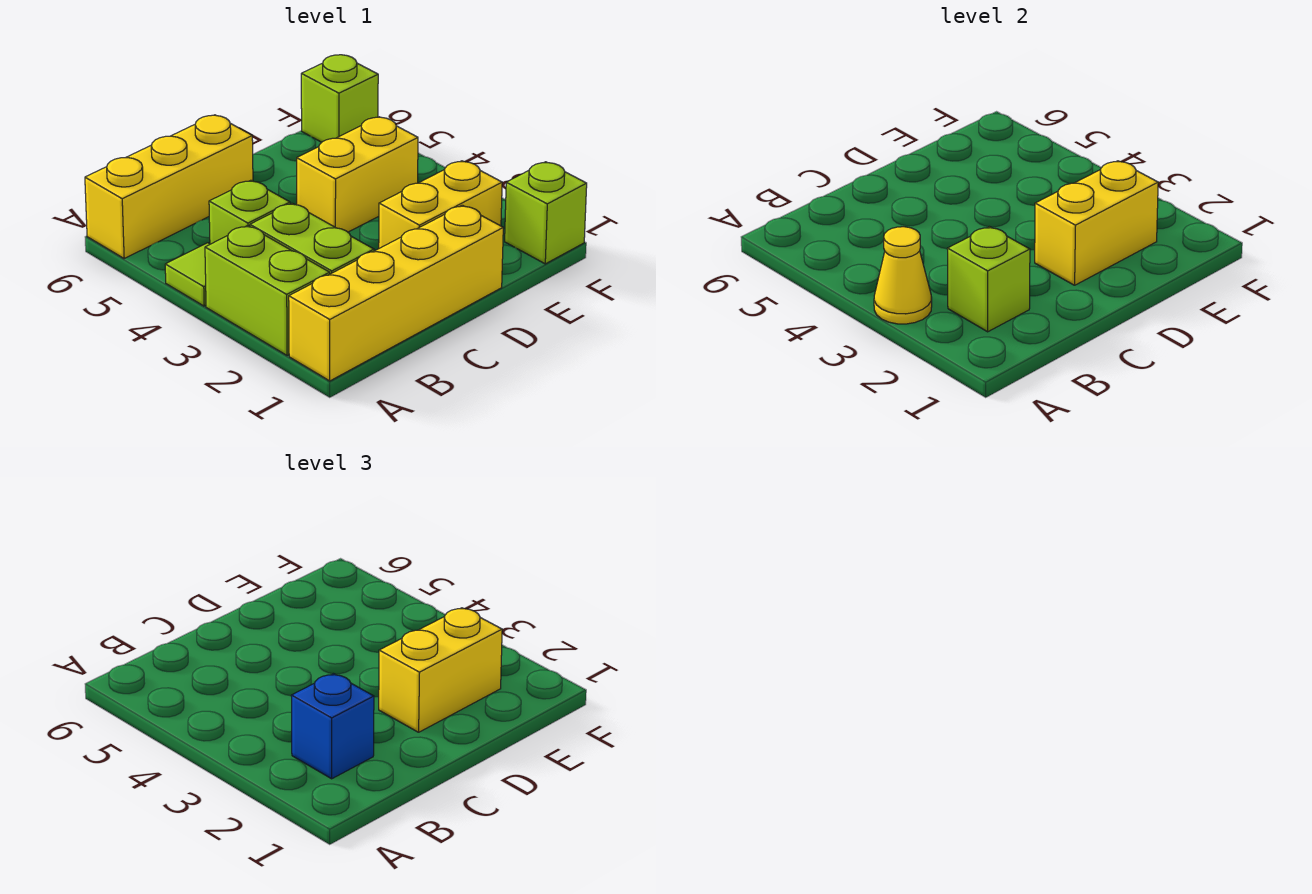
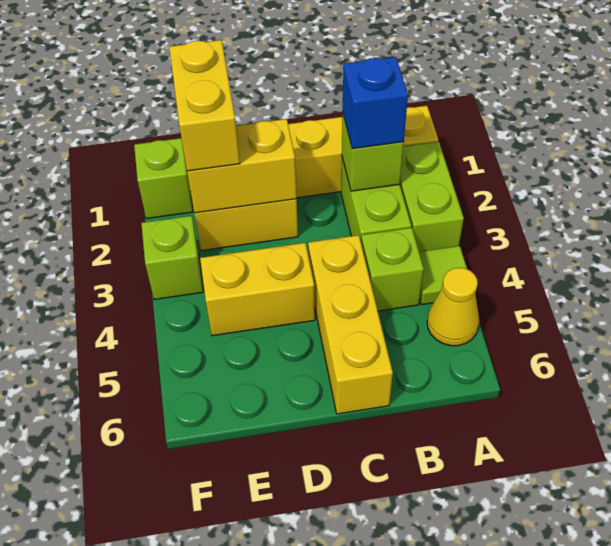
yellow cone A3 level 2 -> yellow cone A5 level 1
yellow brick A6:C6 level 1 -> yellow brick C4:C6 level 1
yellow brick D2:E2 level 3 -> yellow brick E1:E2 level 3
lime brick F6 level 1 -> lime brick F3 level 1

